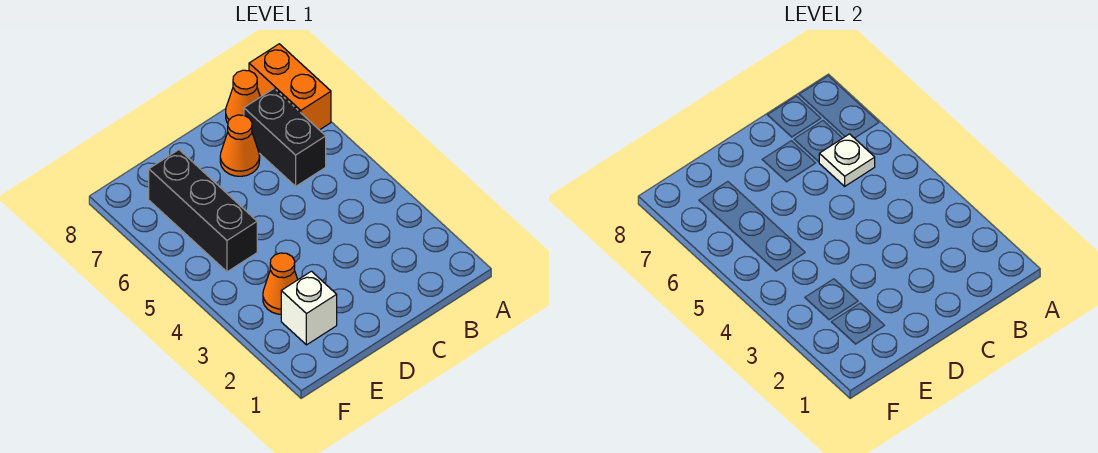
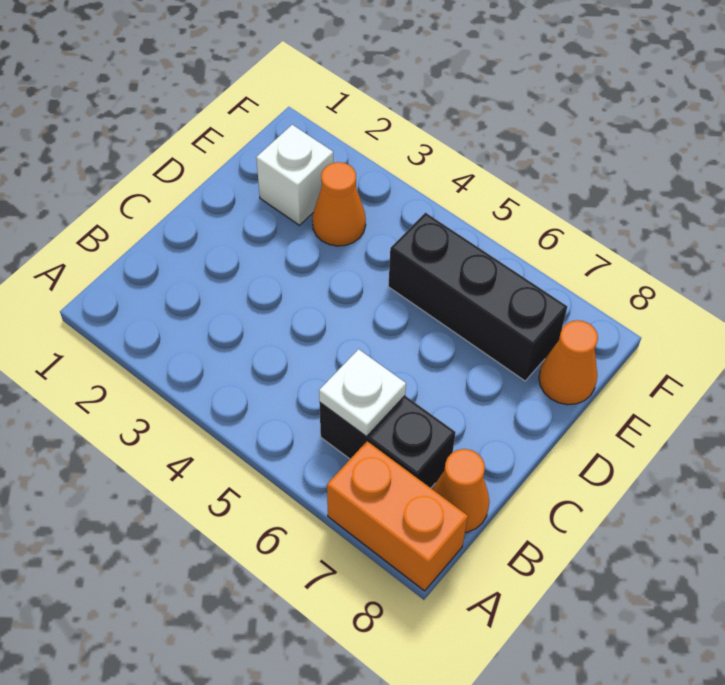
orange cone C7 level 1 -> orange cone E8 level 1

